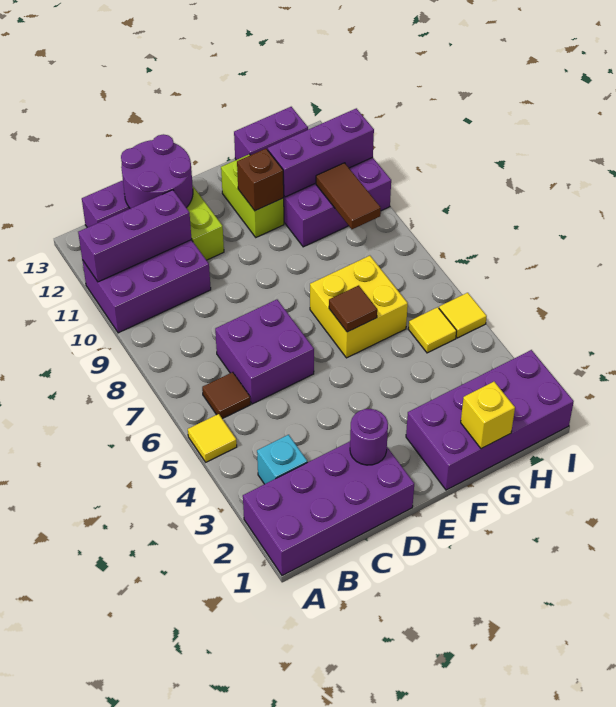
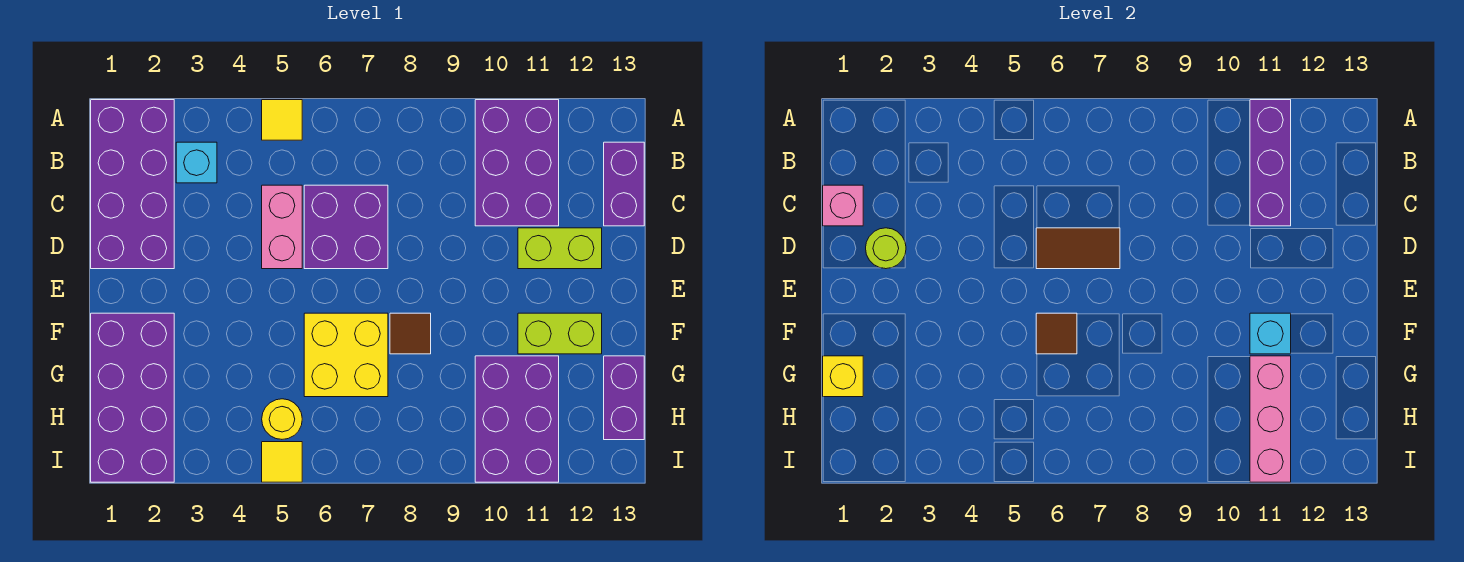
brown tile B6 level 1 -> brown tile F8 level 1
none -> pink brick C1 level 2
none -> pink brick C5:D5 level 1
purple round brick C12:D13 level 2 -> none
purple round brick D2 level 2 -> lime round brick D2 level 2
brown brick F11 level 2 -> cyan brick F11 level 2
purple brick G11:I11 level 2 -> pink brick G11:I11 level 2
yellow tile H5 level 1 -> yellow round brick H5 level 1
brown tile H9:H10 level 2 -> brown tile D6:D7 level 2

